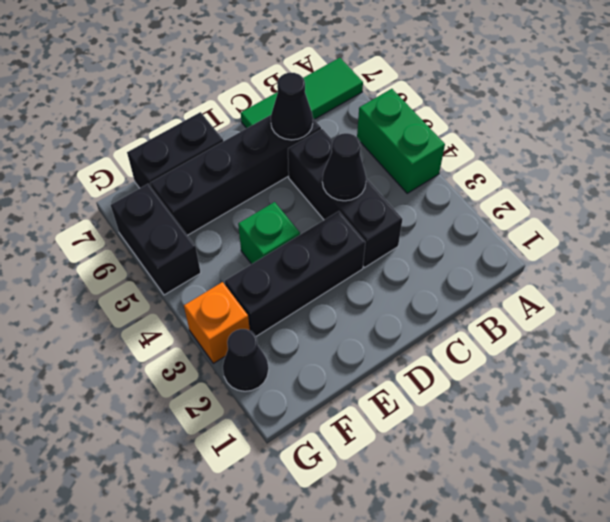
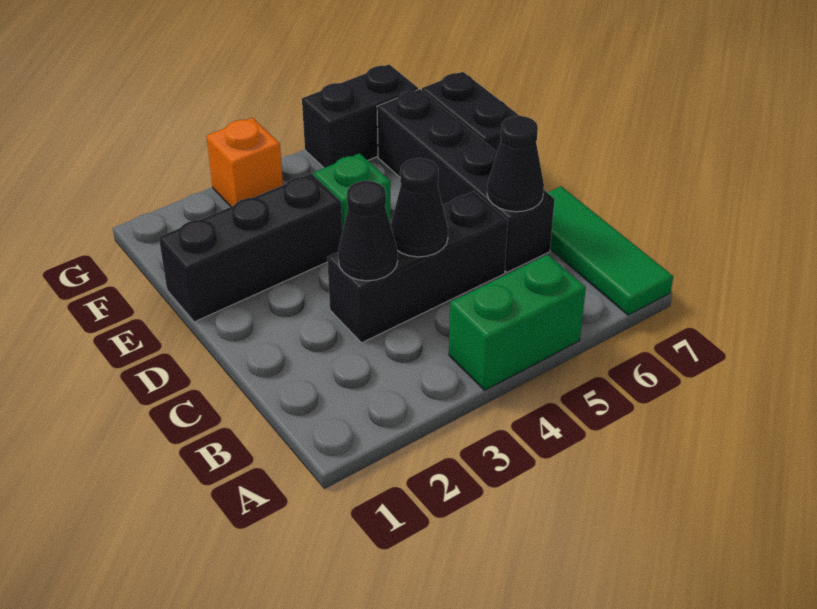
black brick D3:F3 level 1 -> black brick E1:E3 level 1
black cone G2 level 1 -> black cone C3 level 2

